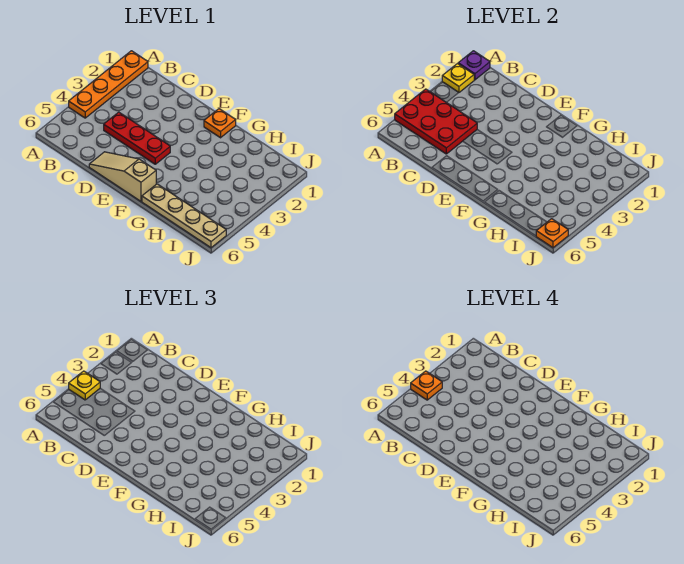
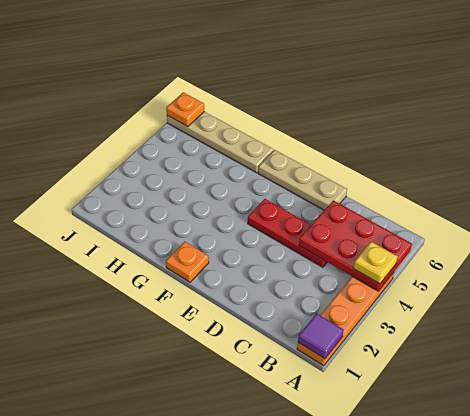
purple plate A1 level 2 -> purple tile A1 level 2
yellow plate A2 level 2 -> none
orange plate A4 level 4 -> none
tan slope D6:F6 level 1 top F -> tan plate D6:F6 level 1

